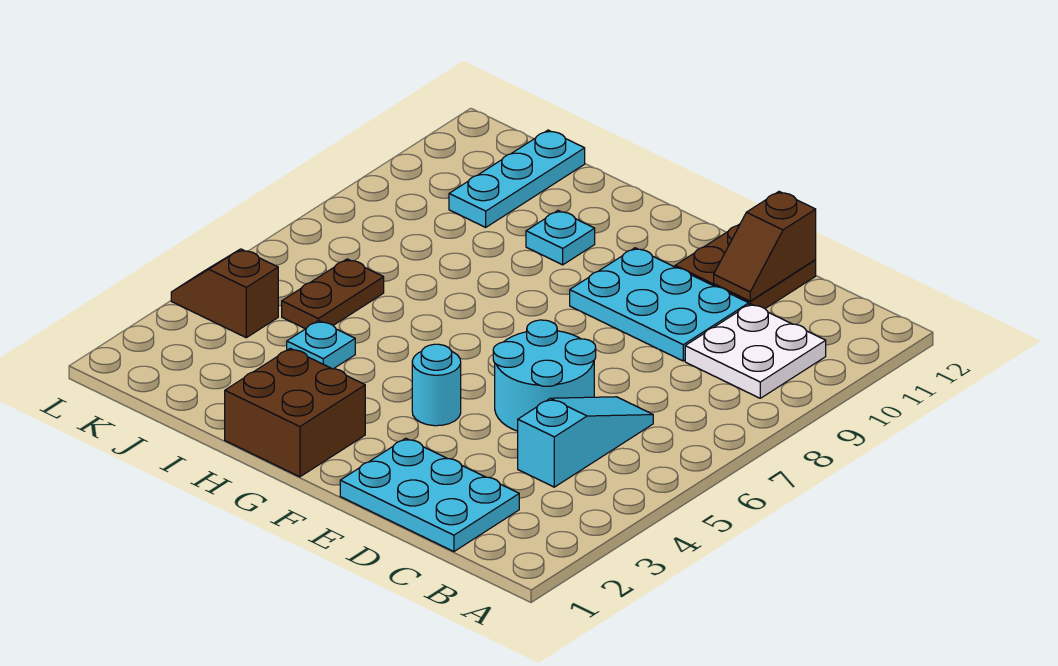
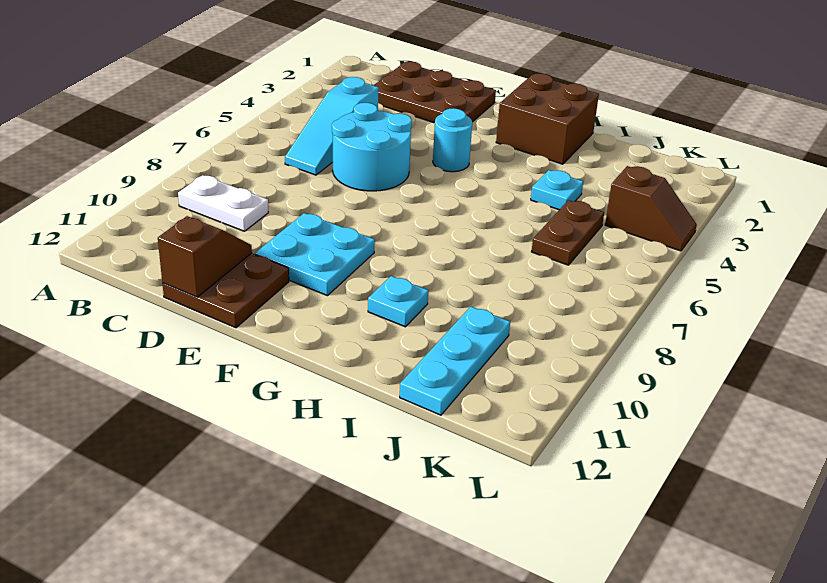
white plate B9:C10 level 1 -> white plate B9:C9 level 1
cyan plate C1:E2 level 1 -> brown plate C1:E2 level 1
cyan plate D9:F10 level 1 -> cyan plate E9:F10 level 1

